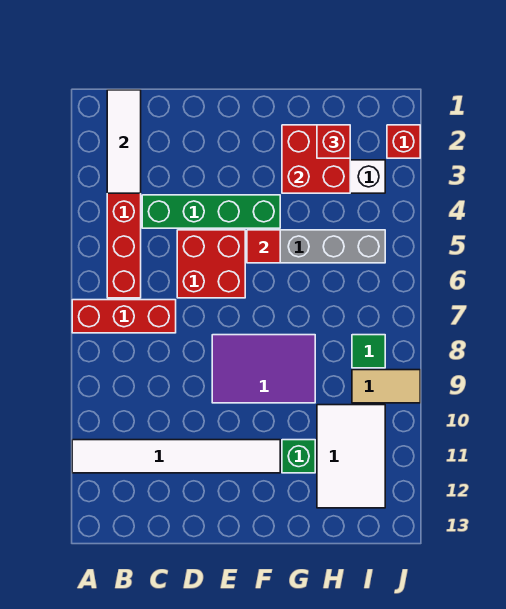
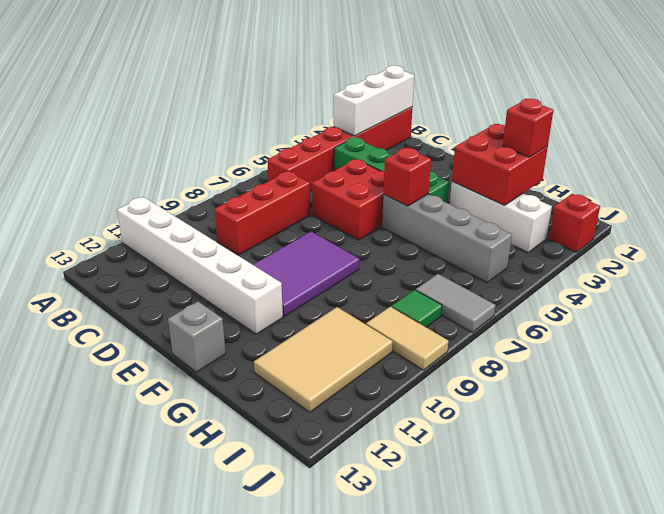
red brick A7:C7 level 1 -> red brick C7:C9 level 1
white tile A11:F11 level 1 -> white brick A11:F11 level 1
white tile B1:B3 level 2 -> white brick B1:B3 level 2
purple tile E8:G9 level 1 -> purple tile E8:F10 level 1
red tile F5 level 2 -> red brick F5 level 2
none -> grey brick F13 level 1
green brick G11 level 1 -> none
white tile H10:I12 level 1 -> tan tile H10:I12 level 1
none -> grey tile I7:J7 level 1

